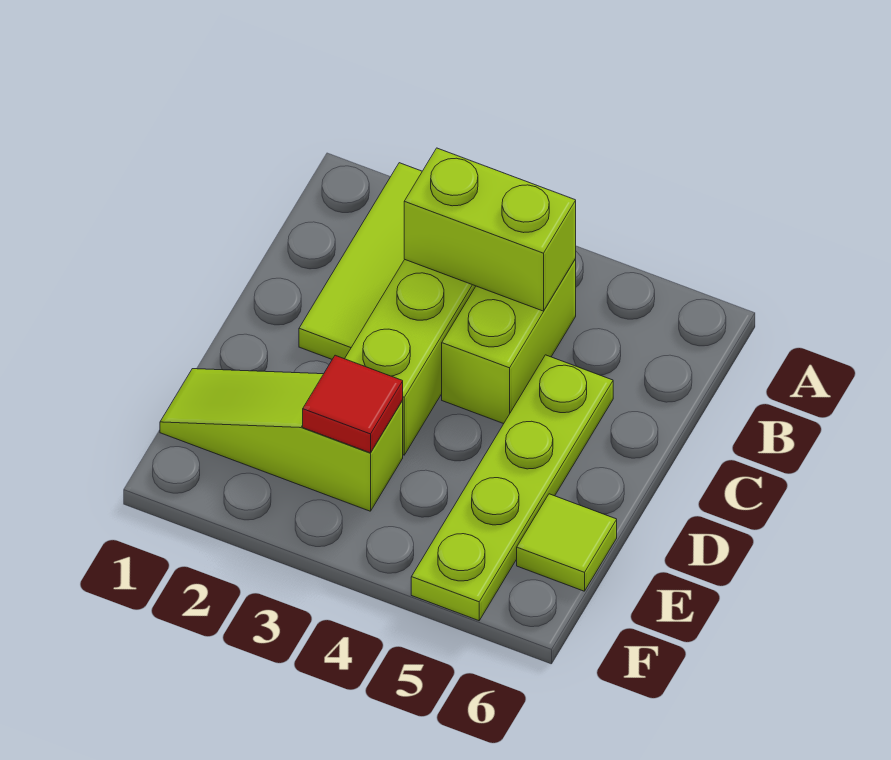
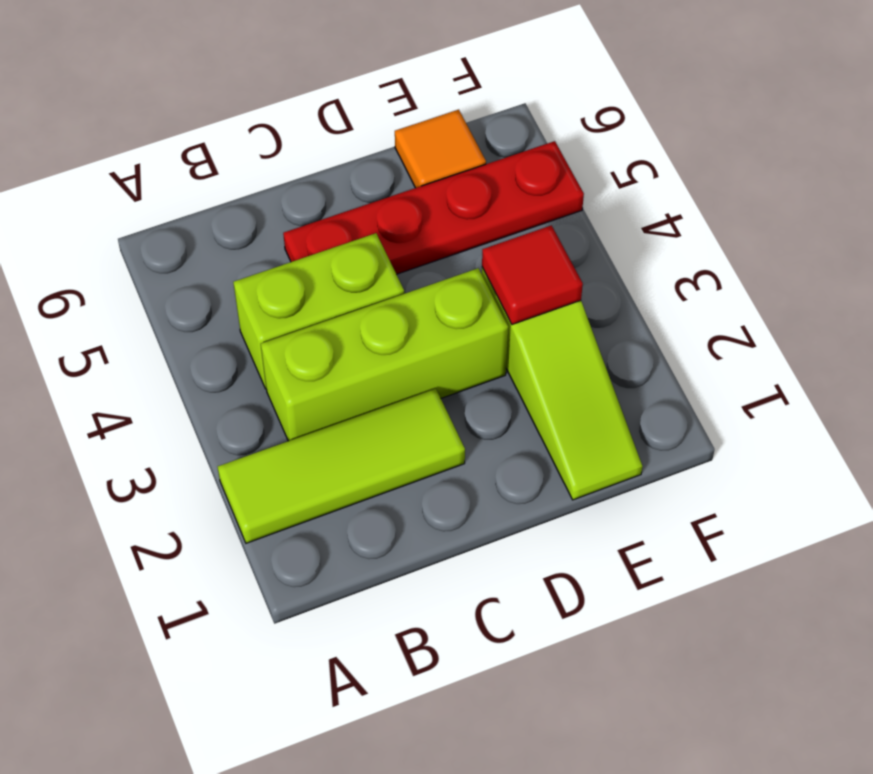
lime brick B3:B4 level 2 -> none
lime plate C5:F5 level 1 -> red plate C5:F5 level 1
lime tile E6 level 1 -> orange tile E6 level 1

